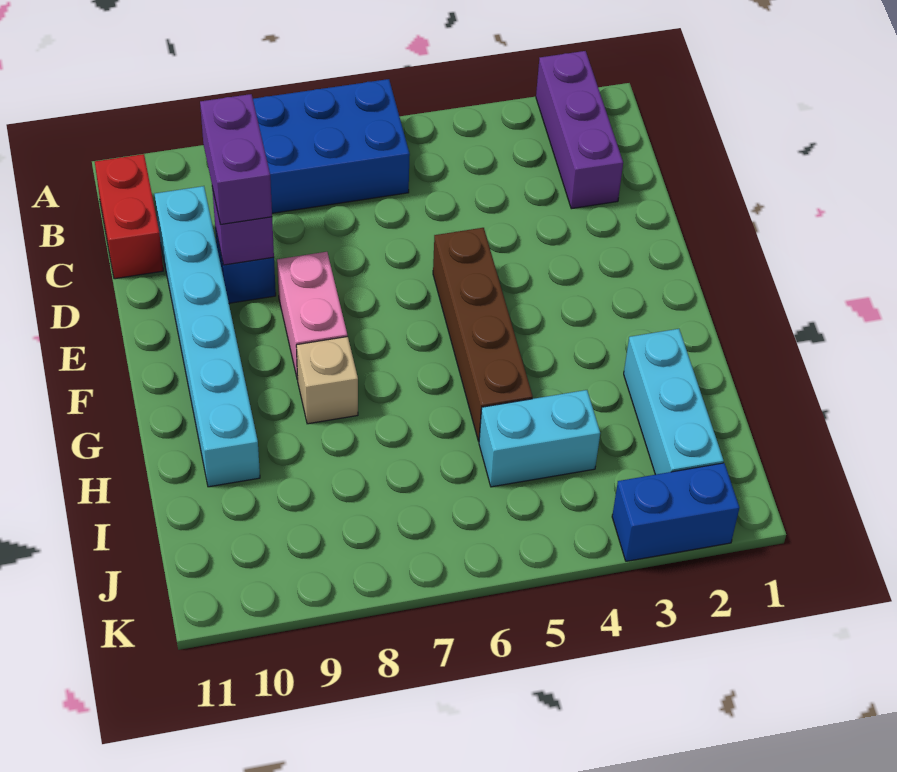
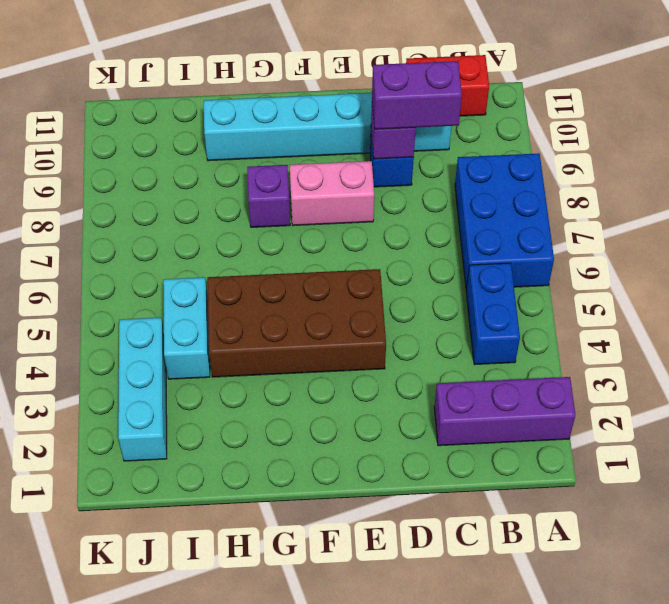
brown brick E5:H5 level 1 -> brown brick E4:H5 level 1
tan brick G8 level 1 -> purple brick G8 level 1
cyan brick H2:J2 level 1 -> cyan brick J2:J4 level 1
blue brick K2:K3 level 1 -> blue brick B4:B5 level 1

